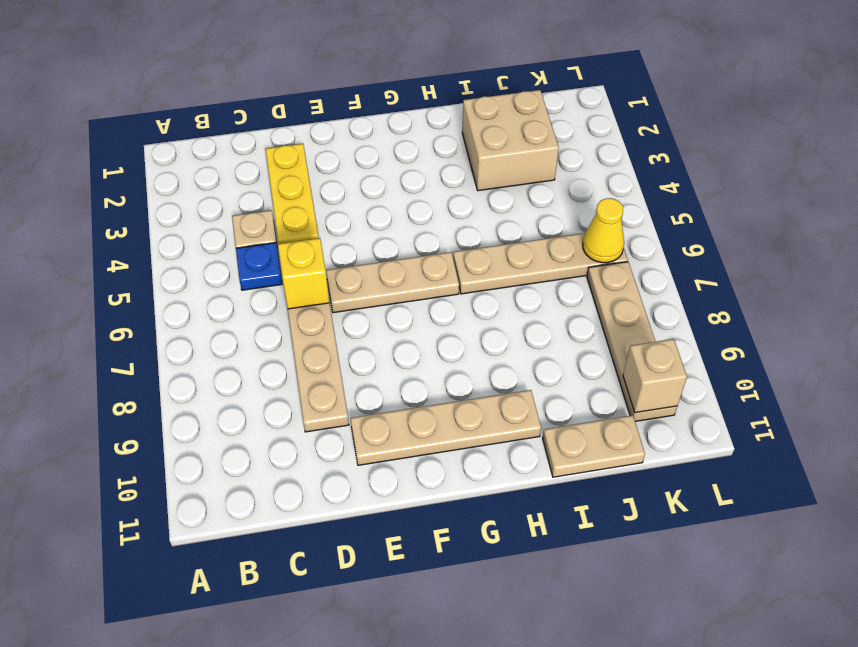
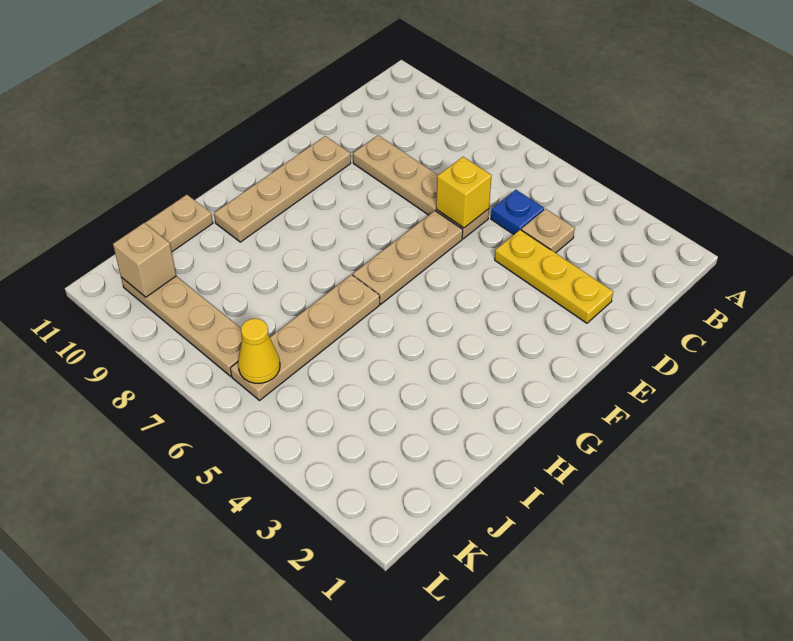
tan brick I2:J3 level 1 -> none

